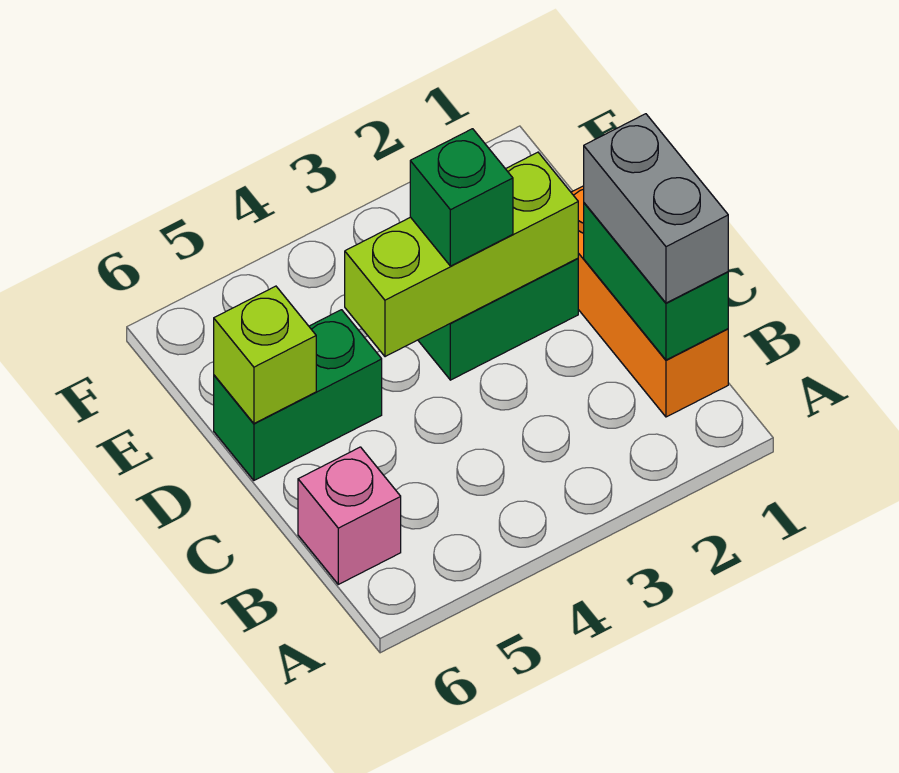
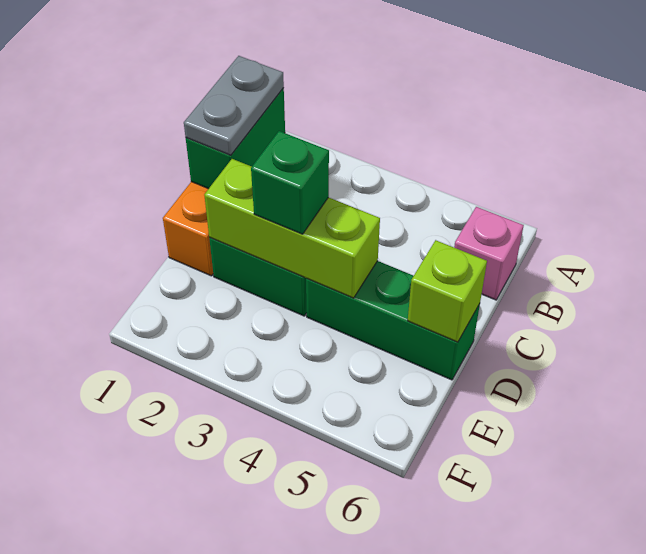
grey brick B1:C1 level 3 -> grey plate B1:C1 level 3
green brick D5:D6 level 1 -> green brick D4:D6 level 1

